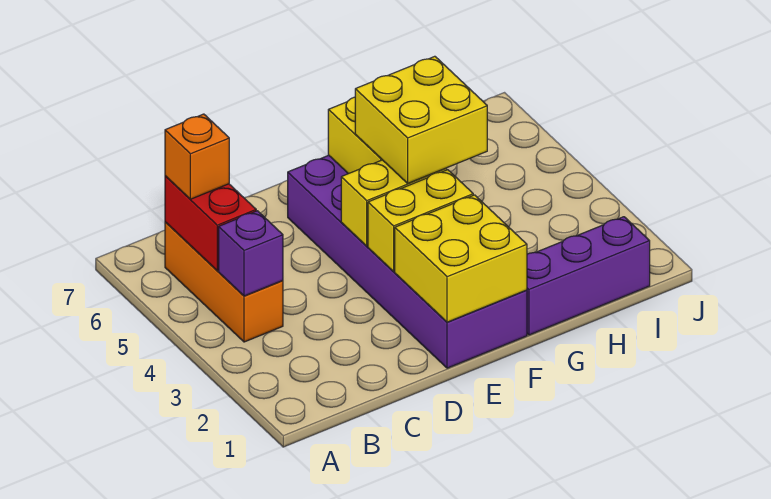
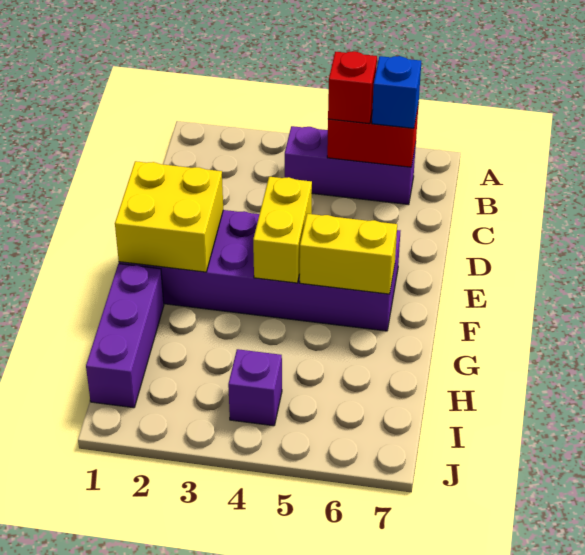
orange brick B4:B6 level 1 -> purple brick B4:B6 level 1
purple brick B4 level 2 -> purple brick I4 level 1
none -> red brick B5 level 3
orange brick B6 level 3 -> blue brick B6 level 3
yellow brick E3:F3 level 2 -> none
yellow brick F4:G5 level 3 -> none

